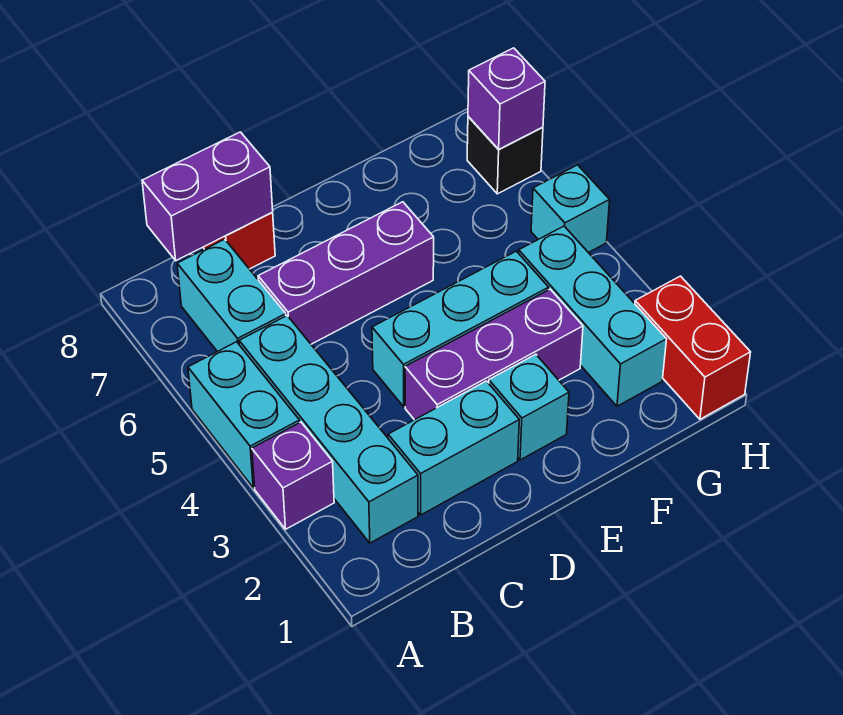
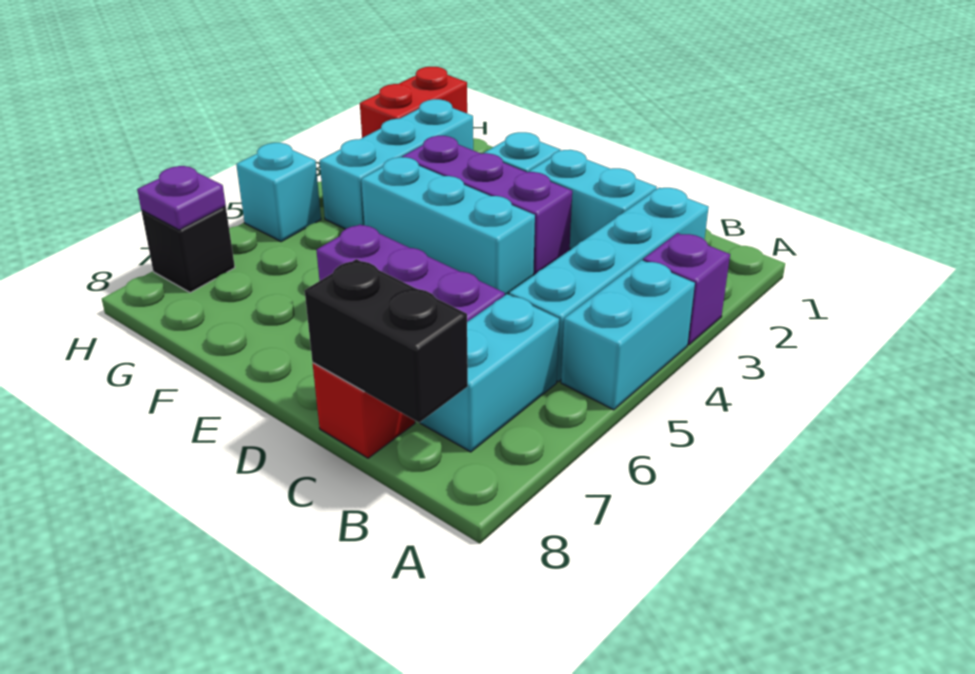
purple brick B8:C8 level 2 -> black brick B8:C8 level 2
purple brick H7 level 2 -> purple plate H7 level 2

